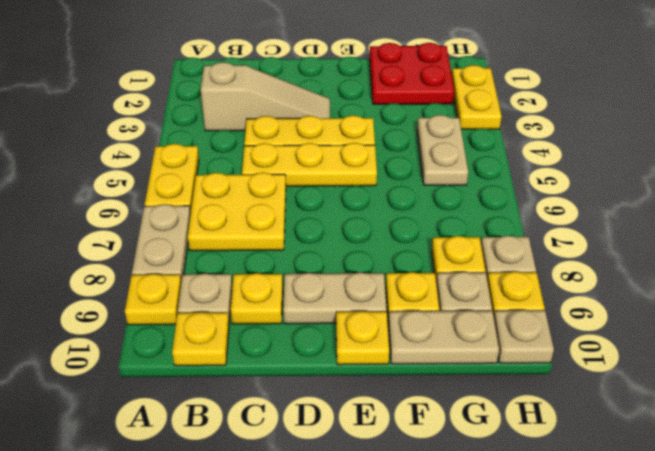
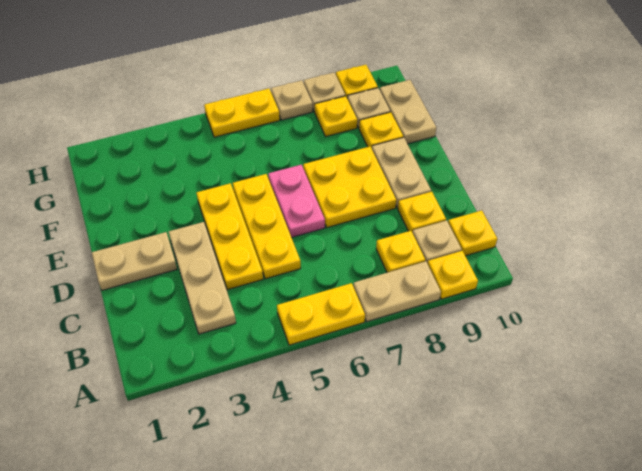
tan slope B3:D3 level 1 top B -> tan plate B3:D3 level 1
yellow plate B6:C7 level 1 -> yellow plate D7:E8 level 1
none -> pink plate D6:E6 level 1
yellow plate E10 level 1 -> yellow plate B8 level 1
red plate F1:G2 level 1 -> none
tan plate G4:G5 level 1 -> tan plate D1:D2 level 1
yellow plate H2:H3 level 1 -> yellow plate H5:H6 level 1
tan plate H10 level 1 -> tan plate H7 level 1

